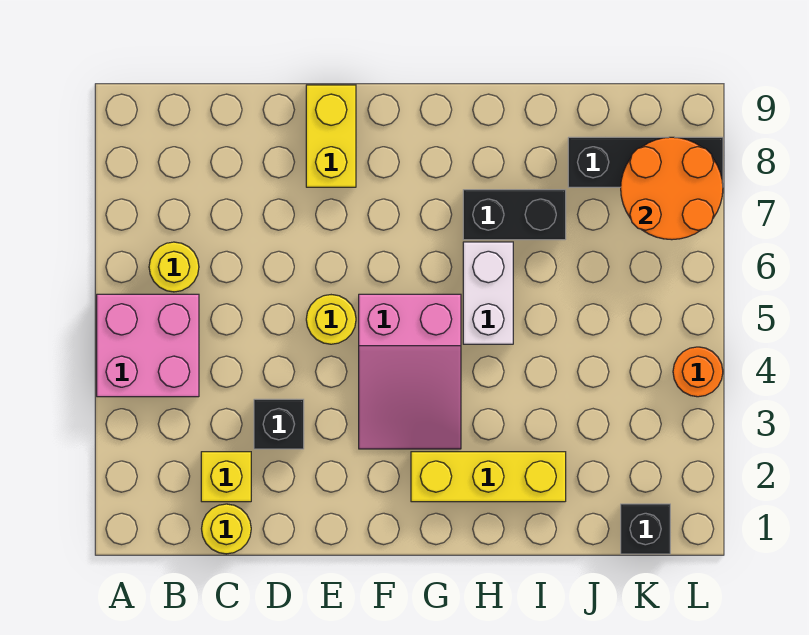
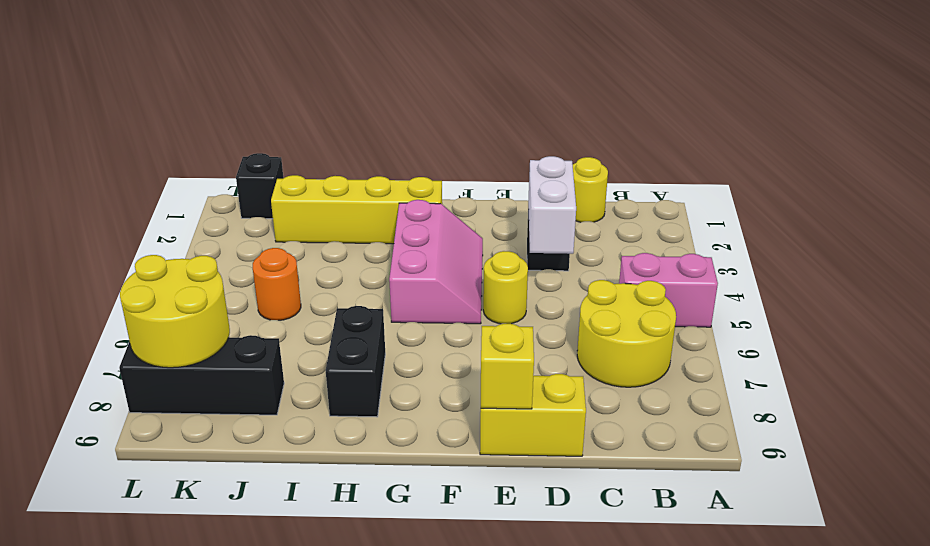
pink brick A4:B5 level 1 -> pink brick A5:B5 level 1
yellow round brick B6 level 1 -> yellow round brick B6:C7 level 1
yellow brick C2 level 1 -> yellow brick E9 level 2
yellow brick E8:E9 level 1 -> yellow brick D9:E9 level 1
pink slope F3:G5 level 1 top 5 -> pink slope F3:G5 level 1 top G
yellow brick G2:I2 level 1 -> yellow brick G2:J2 level 1
white brick H5:H6 level 1 -> white brick D3:D4 level 2
black brick H7:I7 level 1 -> black brick H7:H8 level 1
orange round brick K7:L8 level 2 -> yellow round brick K7:L8 level 2
orange round brick L4 level 1 -> orange round brick J5 level 1

